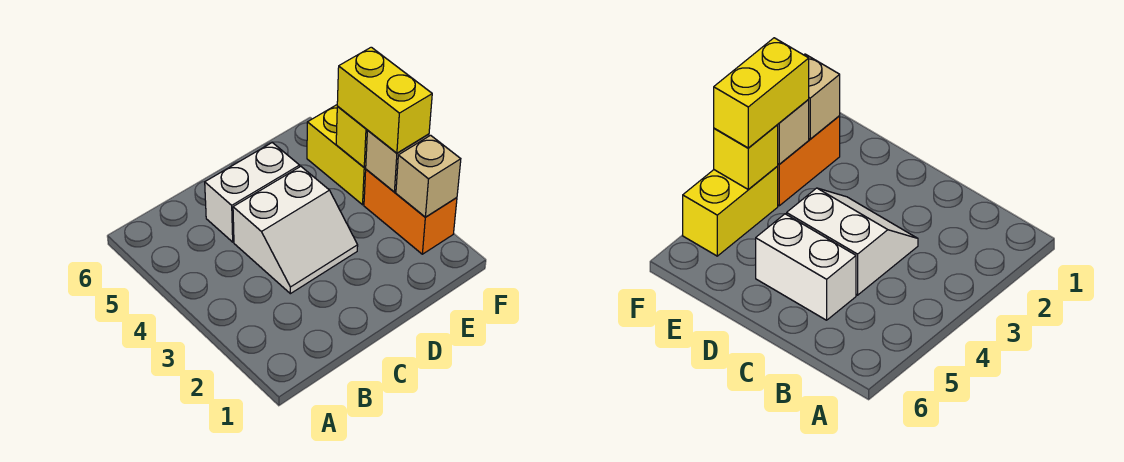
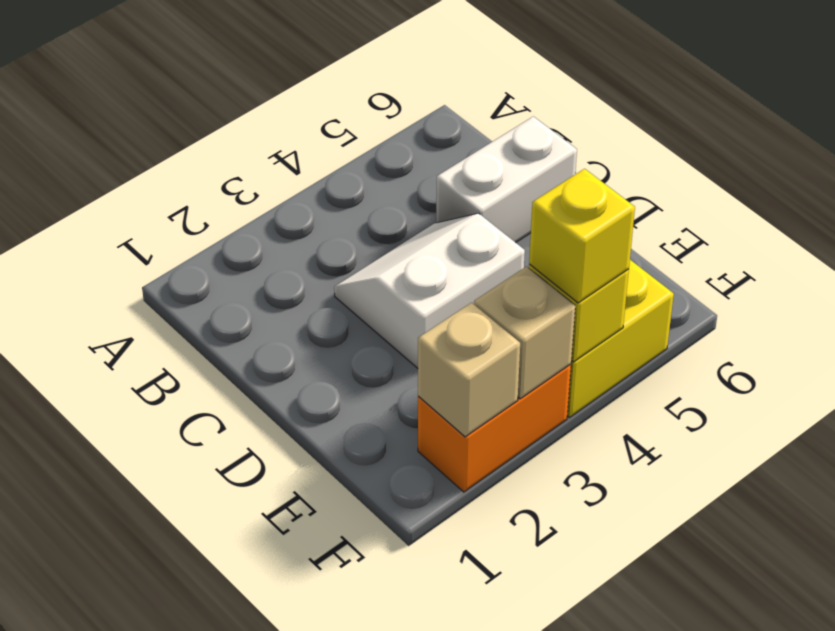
white slope C3:D4 level 1 top 4 -> white slope C3:D4 level 1 top D
white brick C5:D5 level 1 -> white brick C5:C6 level 1
yellow brick F3:F4 level 3 -> yellow brick F4 level 3

